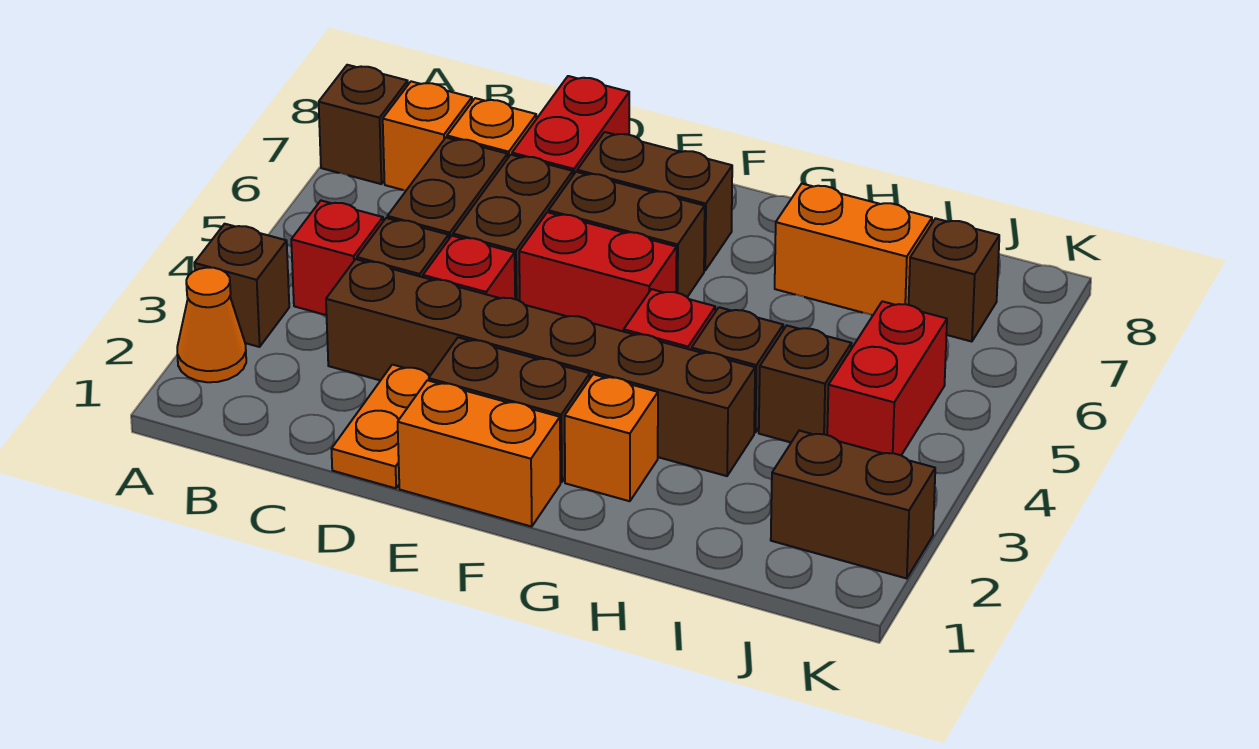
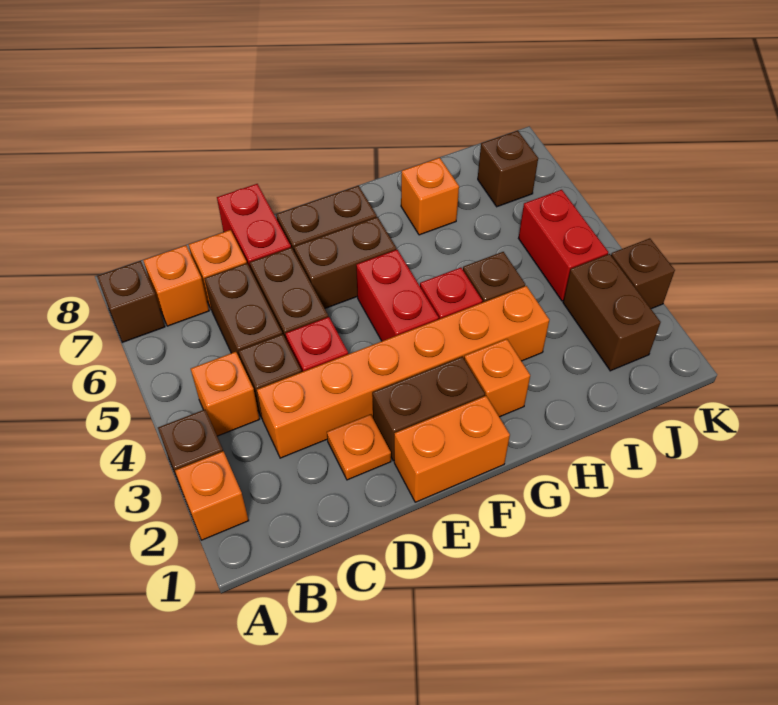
orange cone A2 level 1 -> orange brick A2 level 1
red brick B4 level 1 -> orange brick B4 level 1
brown brick C3:H3 level 1 -> orange brick C3:H3 level 1
orange plate D1:D2 level 1 -> orange plate D2 level 1
red brick E5:F5 level 1 -> red brick F4:F5 level 1
orange brick H7:I7 level 1 -> orange brick H7 level 1
brown brick I4 level 1 -> brown brick K3 level 1
brown brick J2:K2 level 1 -> brown brick J2:J3 level 1

